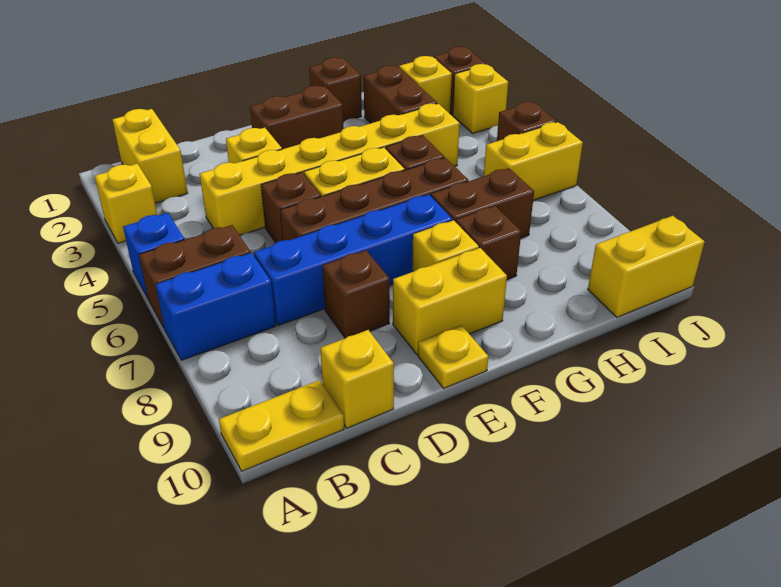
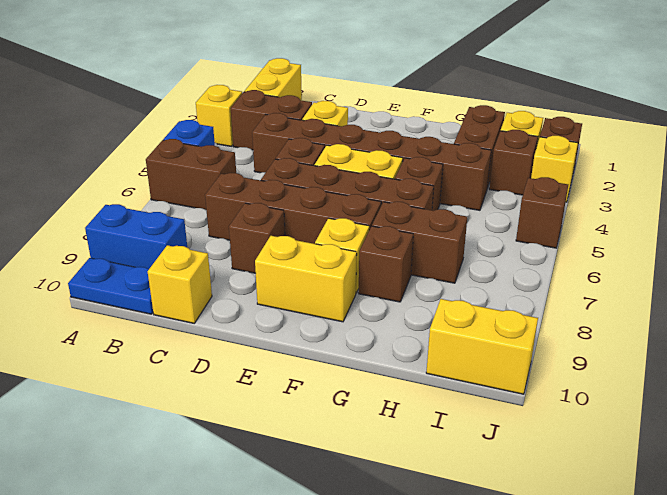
blue brick A7:B7 level 1 -> blue brick A9:B9 level 1
yellow plate A10:B10 level 1 -> blue plate A10:B10 level 1
yellow brick C4:H4 level 1 -> brown brick C4:H4 level 1
blue brick C7:F7 level 1 -> brown brick C7:F7 level 1
brown brick E2:F2 level 1 -> brown brick B3:C3 level 1
yellow plate E10 level 1 -> none
brown brick G1 level 1 -> brown brick I3 level 1
yellow brick I6:J6 level 1 -> none

